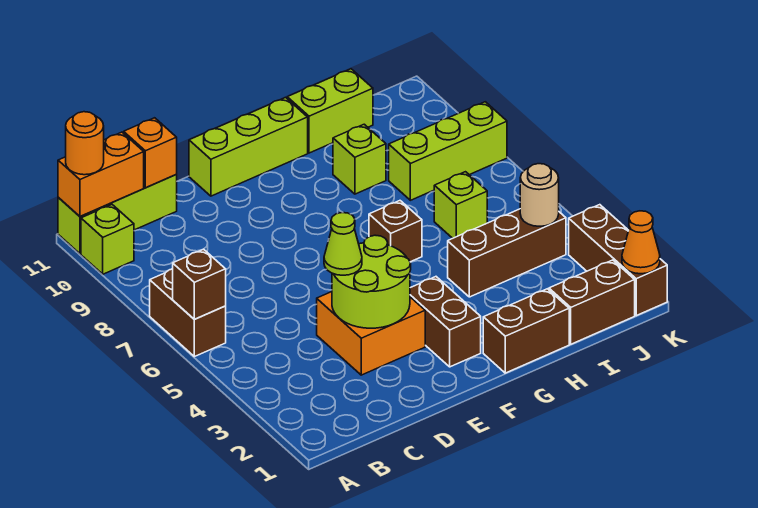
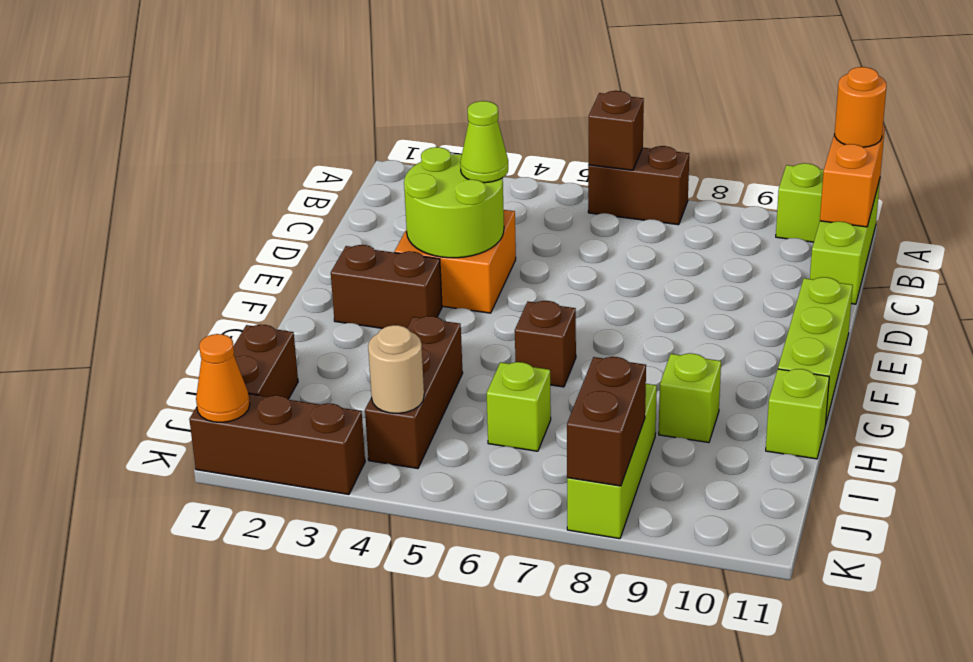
orange brick C11 level 2 -> none
brown brick G1:H1 level 1 -> brown brick J8:K8 level 2
lime brick H11:I11 level 1 -> lime brick H11 level 1

